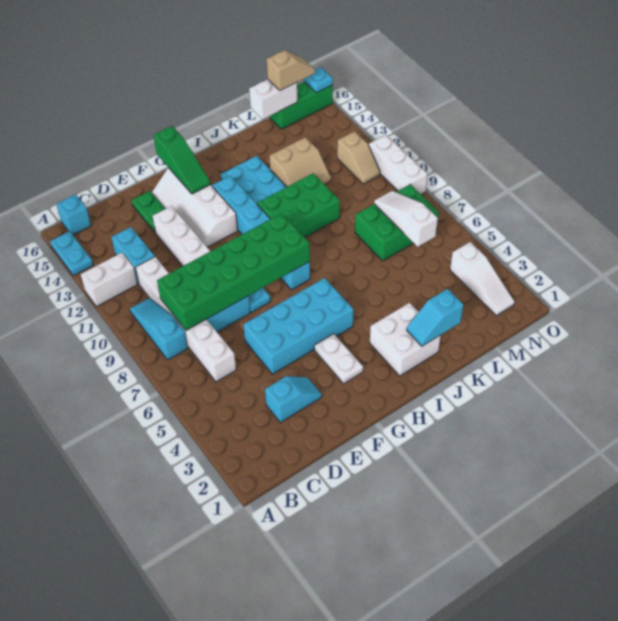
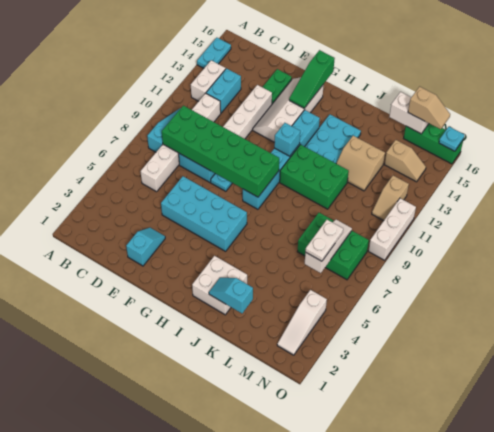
white brick A12:B12 level 1 -> white brick B12:B13 level 1
cyan brick B16 level 1 -> cyan brick H11 level 2
cyan slope D3:E3 level 1 top D -> cyan slope E2:E3 level 1 top 2
white plate G3:G4 level 1 -> white plate M6:M7 level 3
none -> tan slope M14:N14 level 1 top M

